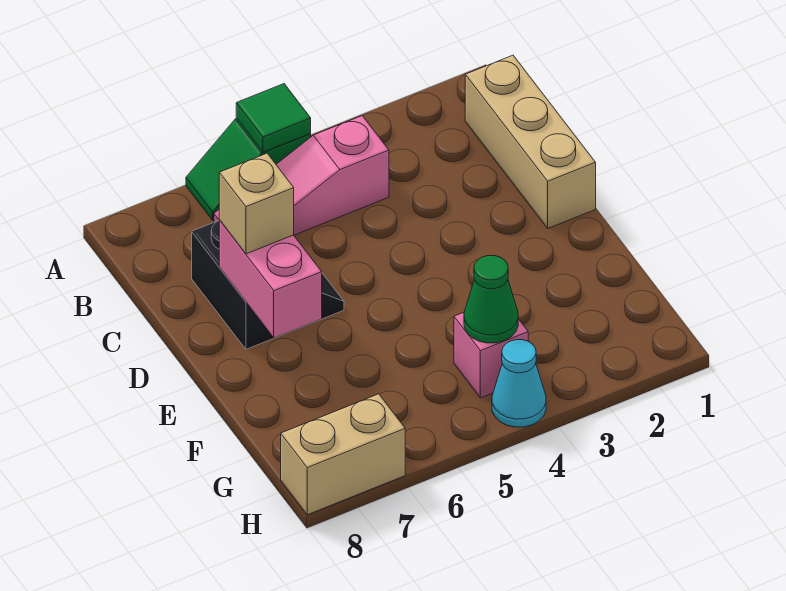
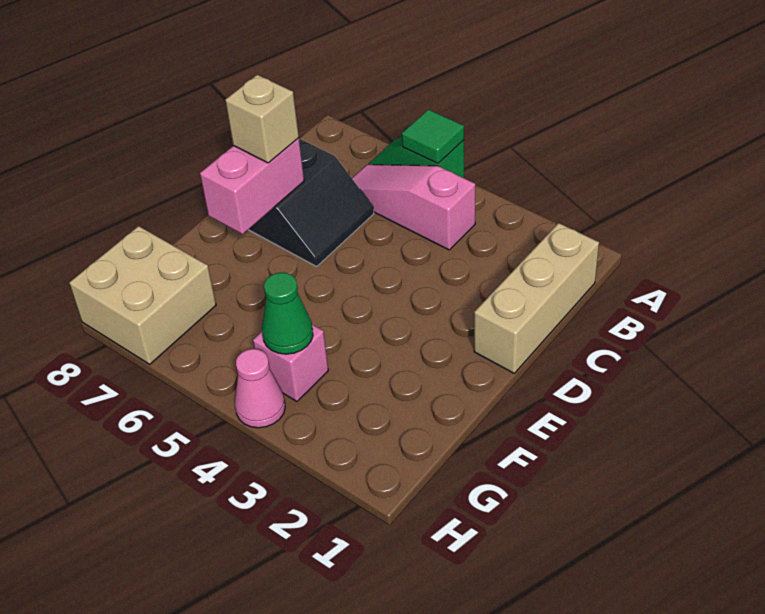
cyan cone H4 level 1 -> pink cone H4 level 1
tan brick H7:H8 level 1 -> tan brick G7:H8 level 1

